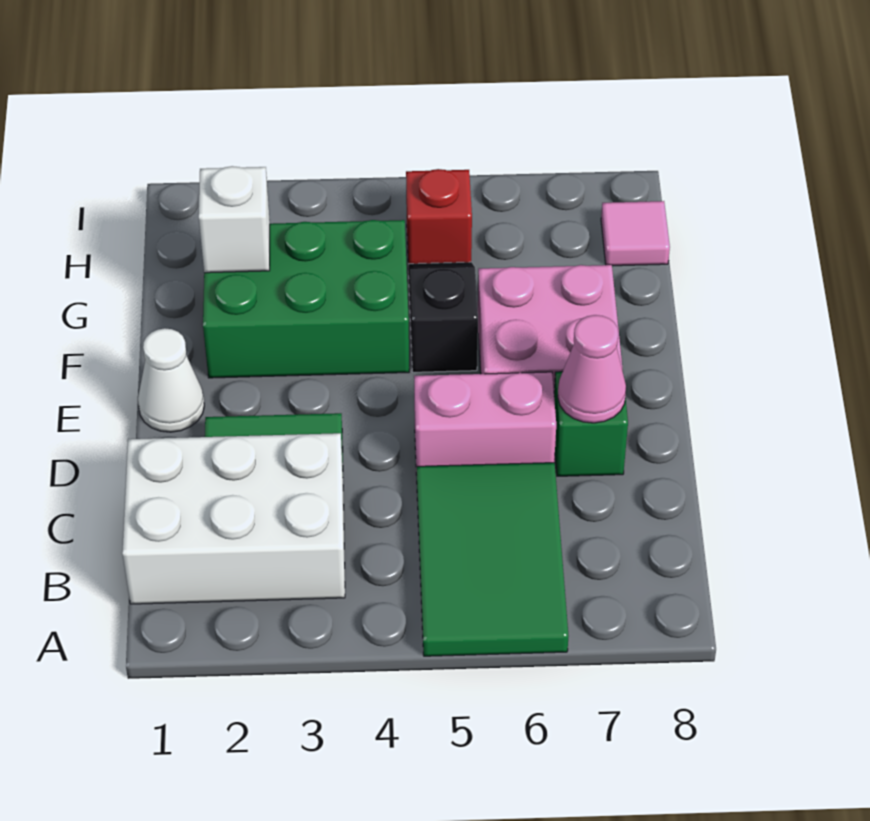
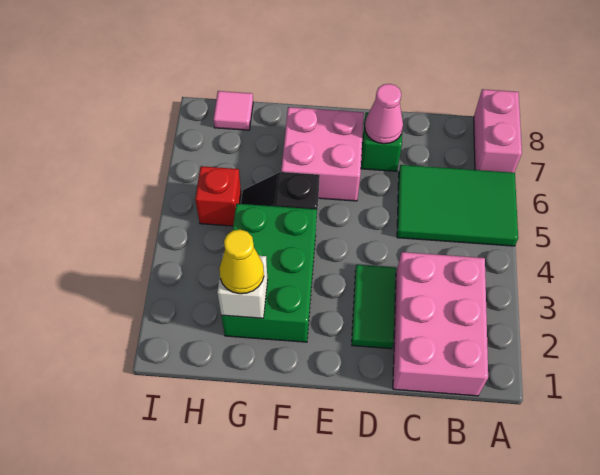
white brick B1:C3 level 1 -> pink brick B1:C3 level 1
pink brick D5:D6 level 1 -> pink brick A7:A8 level 1
white cone E1 level 1 -> none
none -> yellow cone G2 level 3

